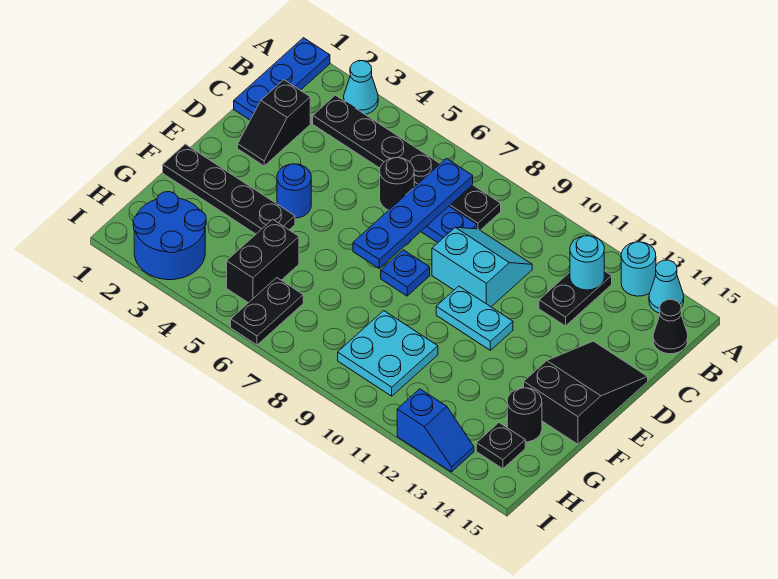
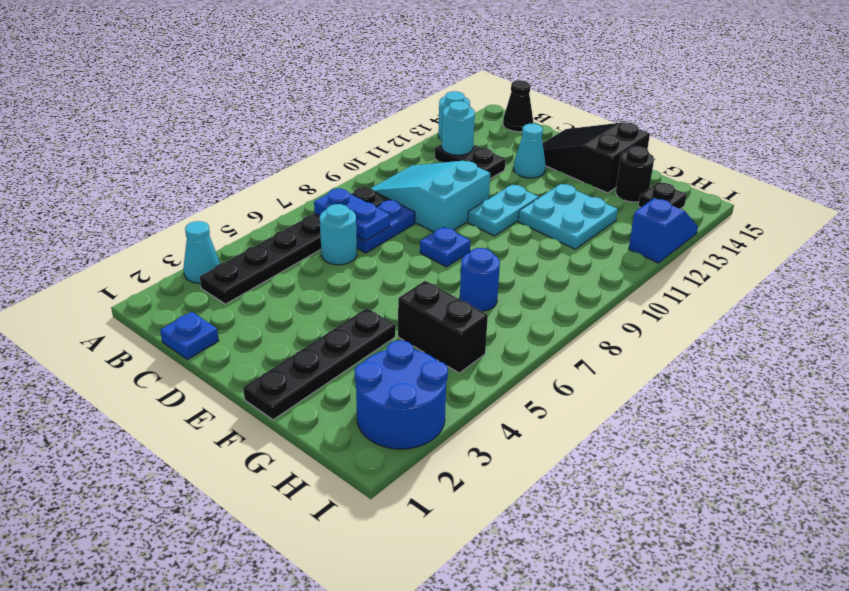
blue plate A1:C1 level 1 -> blue plate C1 level 1
cyan cone A14 level 1 -> cyan cone D13 level 1
blue plate B7:E7 level 2 -> blue plate B7:C7 level 2
black slope C2:D2 level 1 top C -> none
black round brick C6 level 1 -> cyan round brick C6 level 1
cyan slope C9:D10 level 1 top D -> cyan slope B9:D10 level 1 top D
blue round brick E4 level 1 -> blue round brick G7 level 1
cyan plate G9:H10 level 1 -> cyan plate F11:G12 level 1
black plate H6:I6 level 1 -> none

